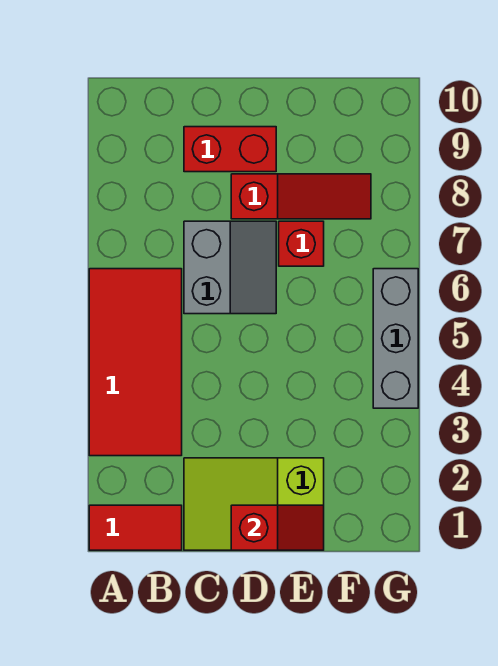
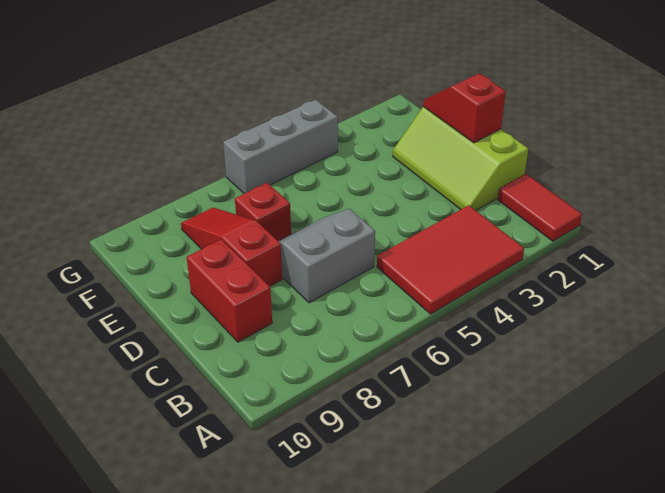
red tile A3:B6 level 1 -> red tile A3:B5 level 1
lime slope C1:E2 level 1 top E -> lime slope C1:E2 level 1 top 1

